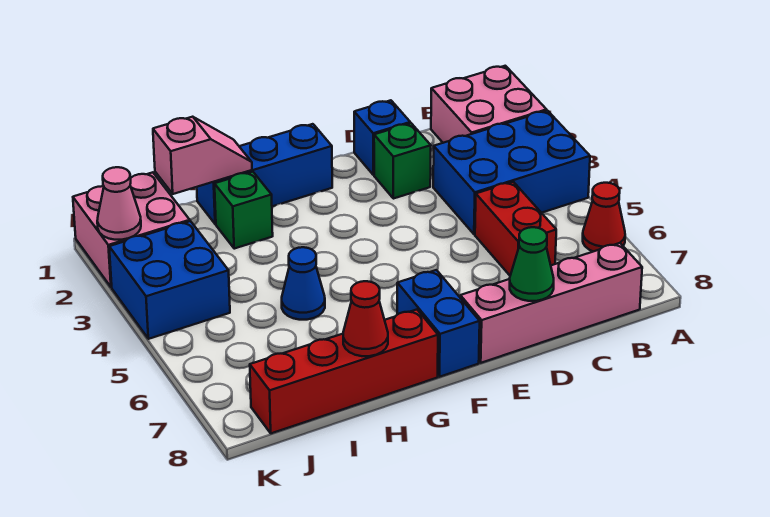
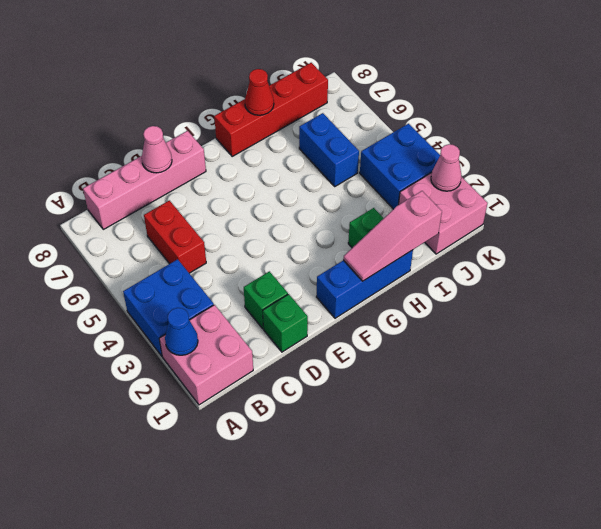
blue brick A3:C4 level 1 -> blue brick A3:B4 level 1
red cone A6 level 1 -> none
blue brick D1 level 1 -> green brick D1 level 1
green cone D8 level 2 -> pink cone D8 level 2
blue brick F7:F8 level 1 -> blue brick I5:I6 level 1
pink slope H1:I1 level 2 top I -> pink slope G1:I1 level 2 top I
blue cone H5 level 1 -> blue cone A2 level 2

